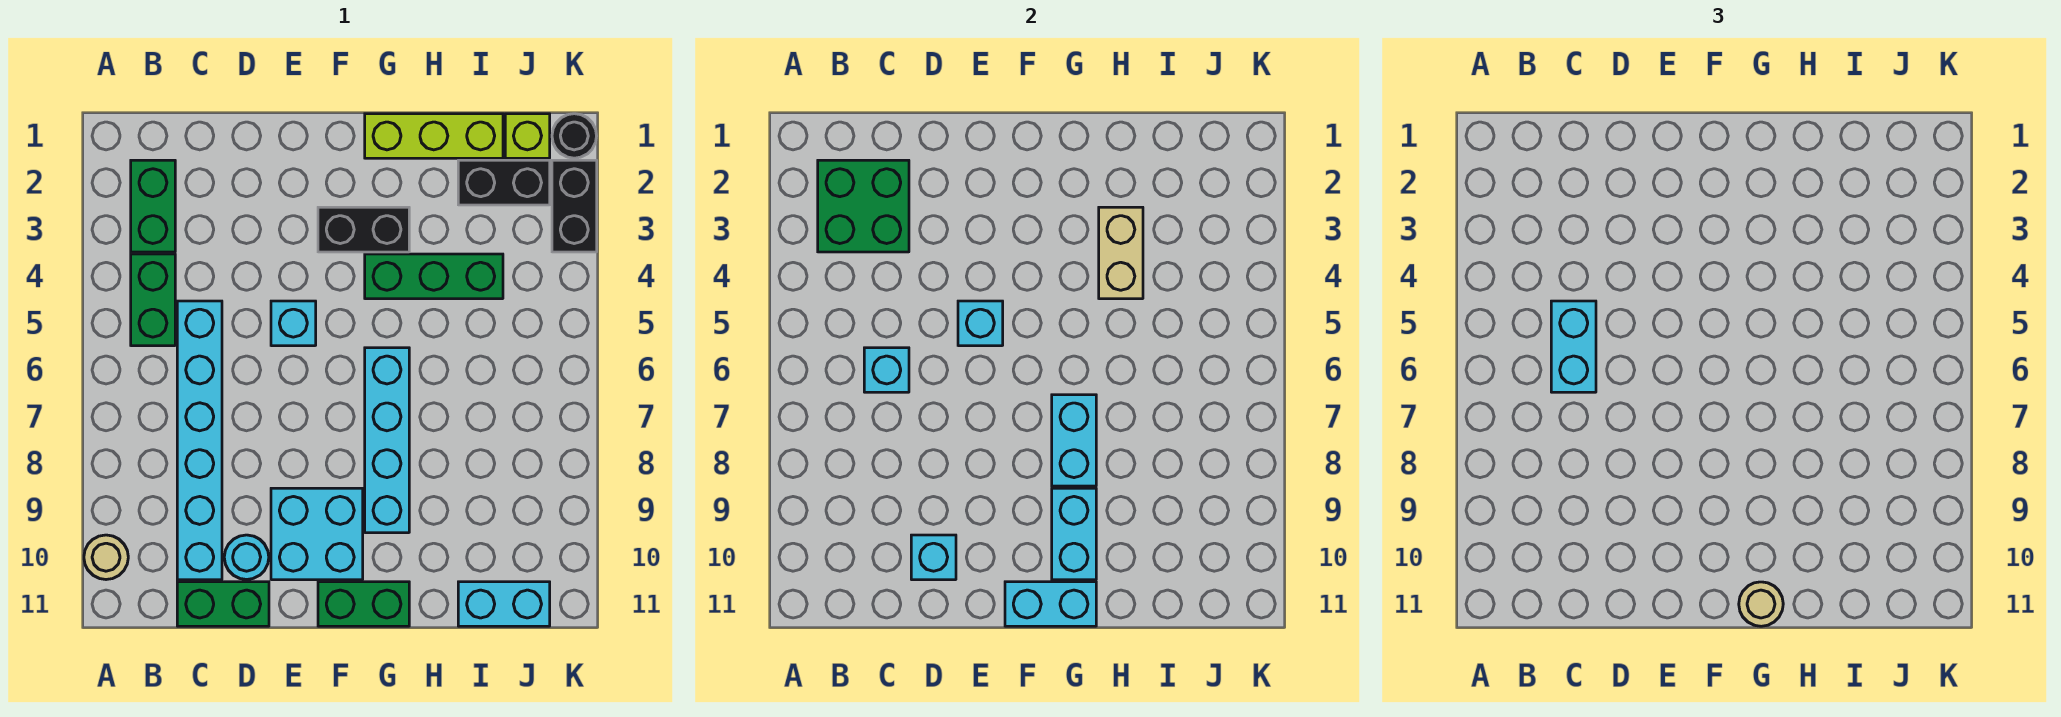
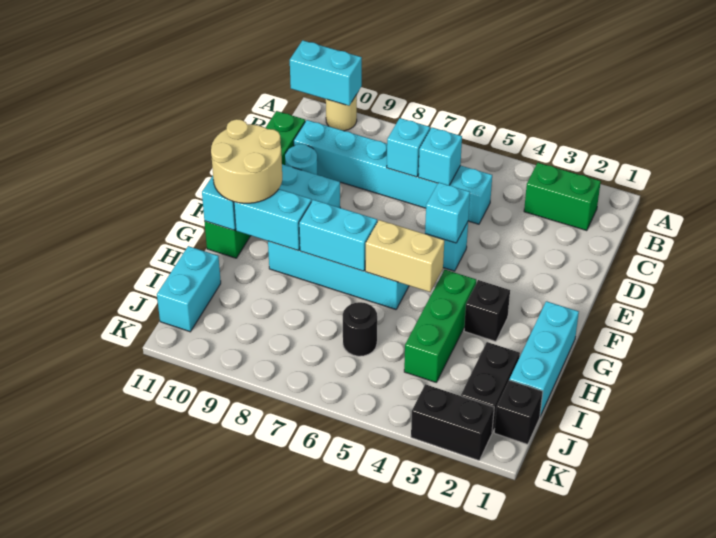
green brick B2:C3 level 2 -> none
green brick B4:B5 level 1 -> none
cyan brick C5:C6 level 3 -> cyan brick A10:A11 level 2
cyan brick D10 level 2 -> cyan brick C7 level 2
black brick F3:G3 level 1 -> black brick G3 level 1
lime brick G1:I1 level 1 -> cyan brick G1:I1 level 1
tan round brick G11 level 3 -> tan round brick F10:G11 level 3
tan brick H3:H4 level 2 -> tan brick G5:G6 level 2
lime brick J1 level 1 -> black brick J1 level 1
black round brick K1 level 1 -> black round brick I6 level 1

